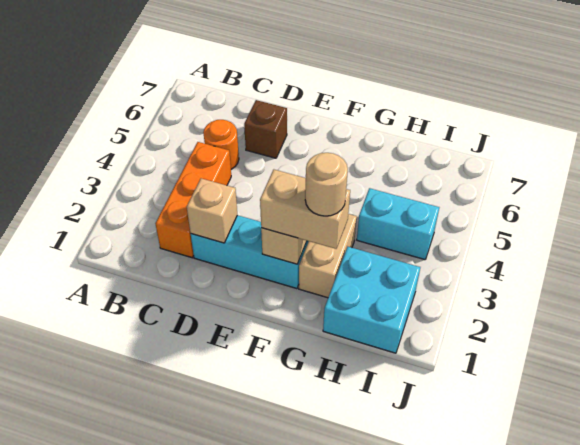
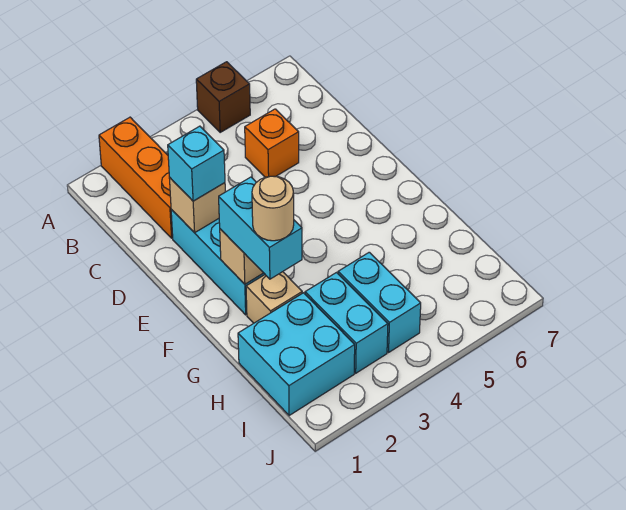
orange brick C2:C4 level 1 -> orange brick A2:C2 level 1
orange round brick C5 level 1 -> orange brick C5 level 1
none -> cyan brick D2 level 3
brown brick D6 level 1 -> brown brick A5 level 1
tan brick F2:G2 level 3 -> cyan brick F2:G2 level 3
tan brick G2:G3 level 1 -> tan brick G2 level 1
none -> cyan brick H3:I3 level 1

